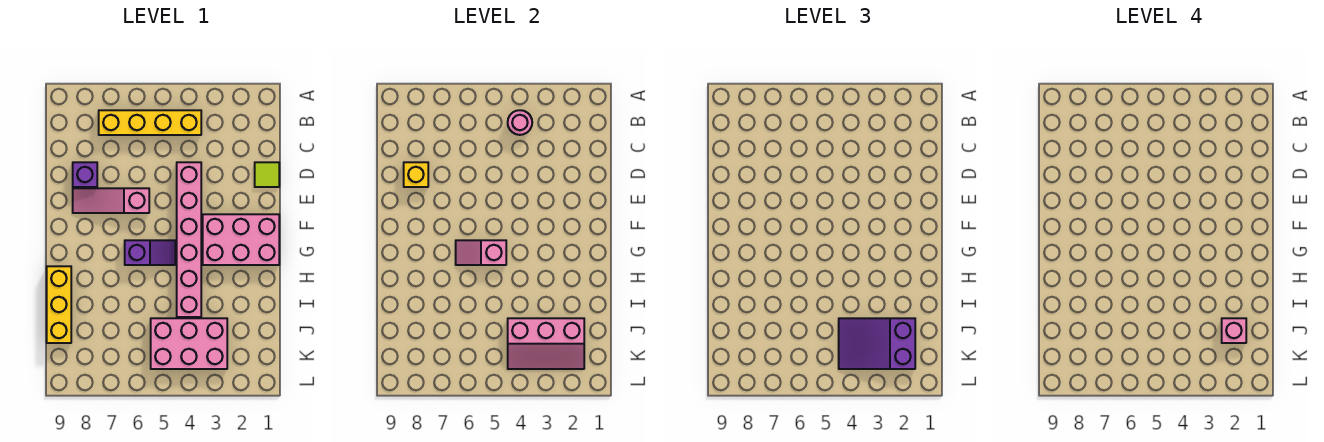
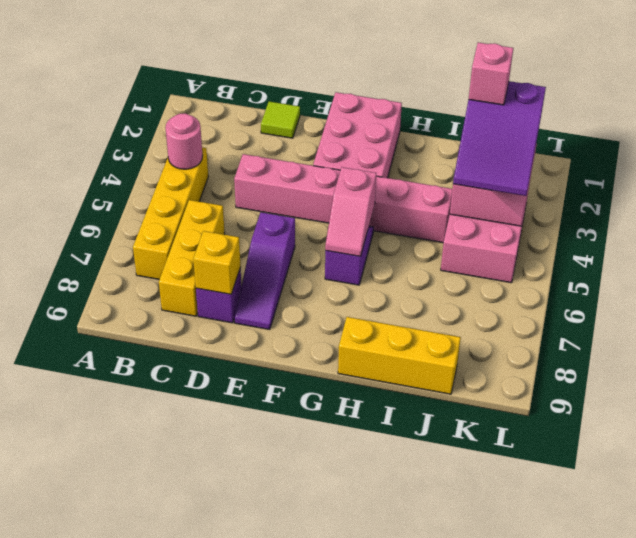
none -> yellow brick C6:C8 level 1
pink slope E6:E8 level 1 top 6 -> purple slope E6:E8 level 1 top 6

